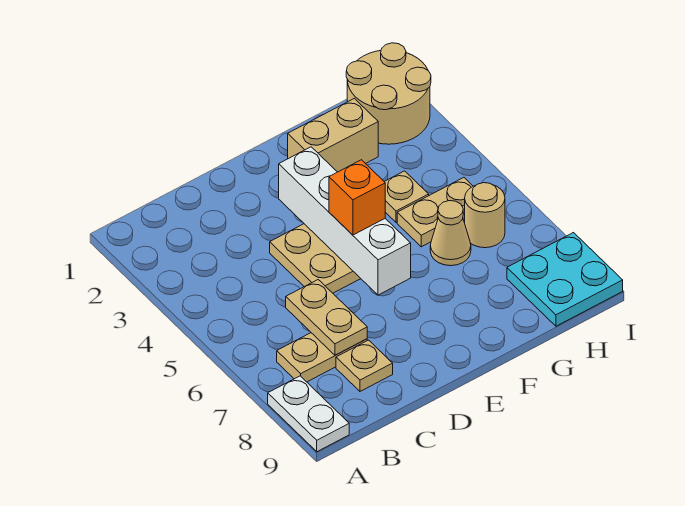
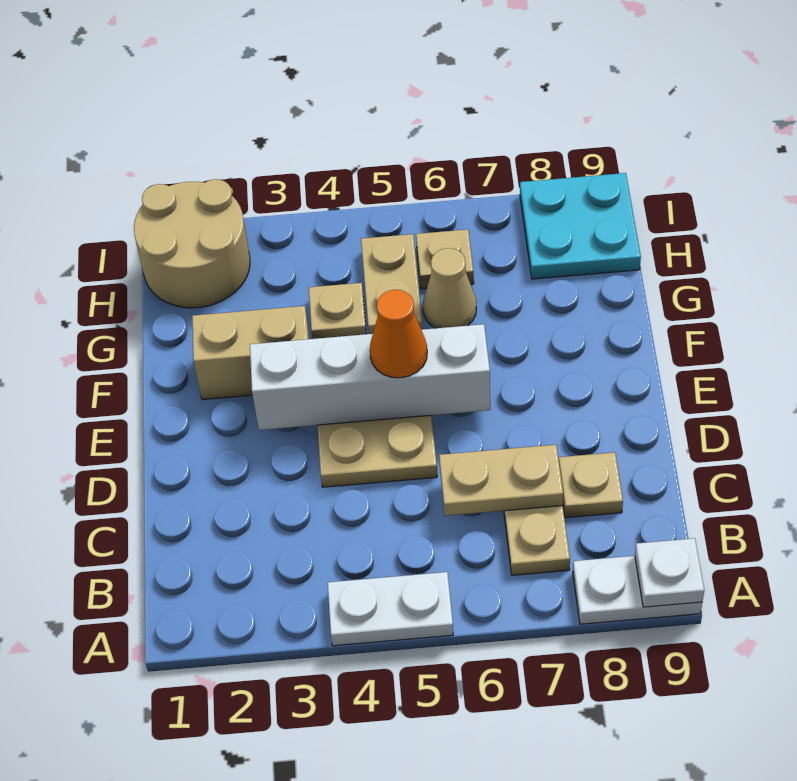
none -> white plate A4:A5 level 1
none -> white plate A9 level 2
orange brick E5 level 3 -> orange cone E5 level 3
tan brick F2:G2 level 1 -> tan brick F2:F3 level 1
tan round brick H6 level 1 -> tan plate H6 level 1

